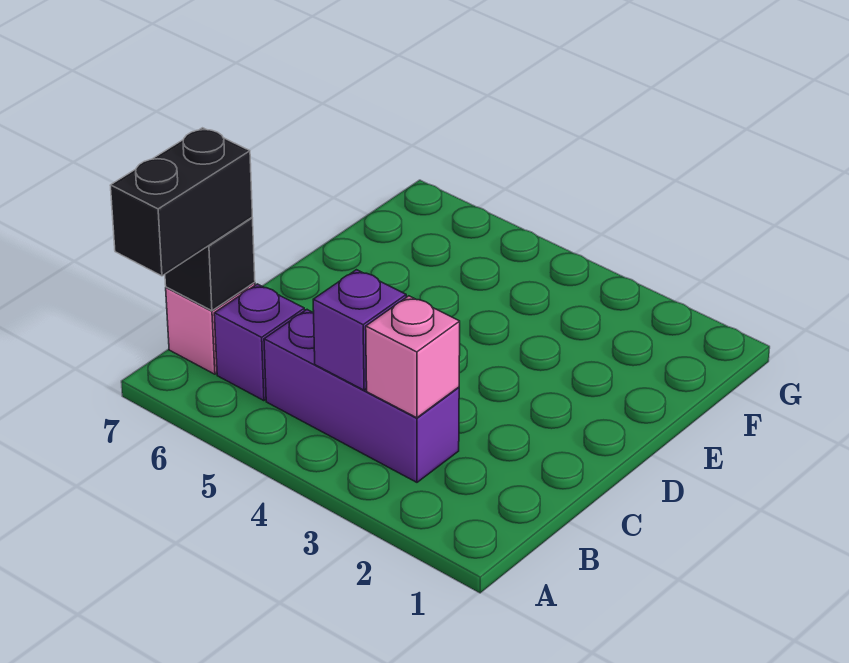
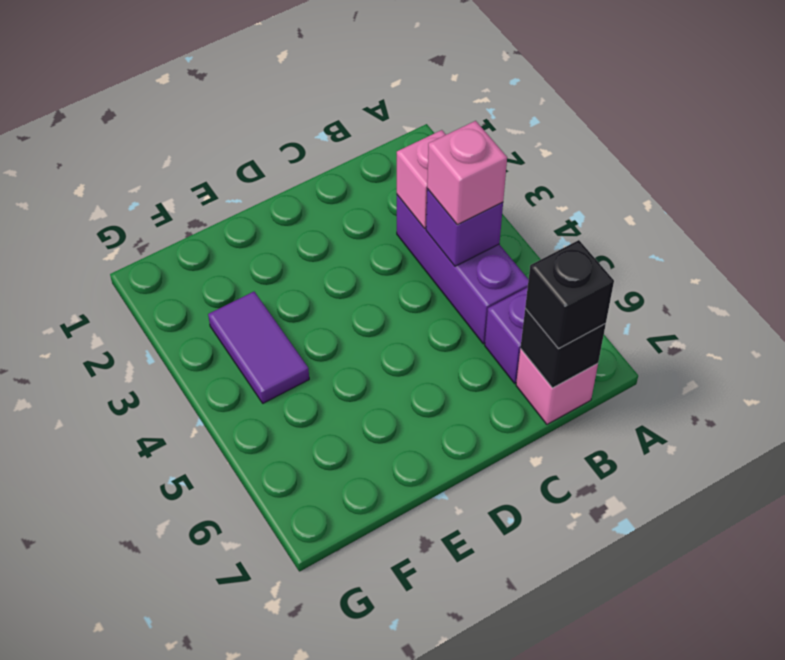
black brick A7:B7 level 3 -> black brick B7 level 3
none -> pink brick B4 level 3
none -> purple tile F3:F4 level 1

